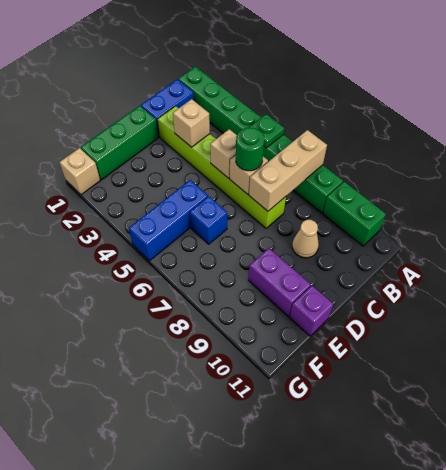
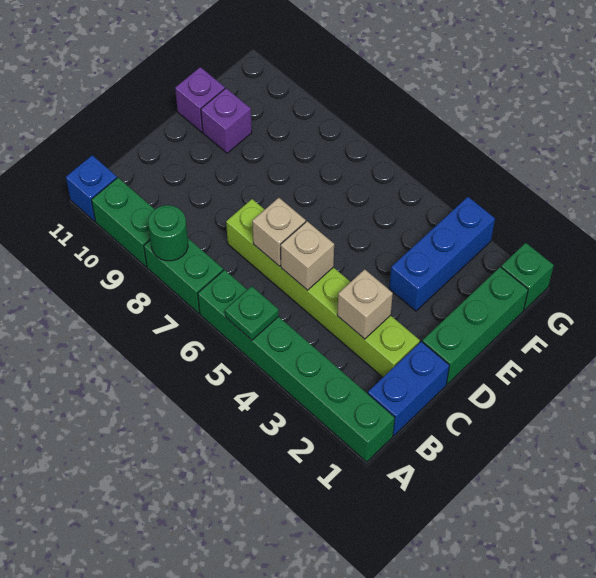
tan brick A7:C7 level 2 -> none
green round brick C6 level 3 -> green round brick A8 level 2
tan cone C9 level 1 -> none
blue brick E5:G5 level 1 -> blue brick E3:G3 level 1
blue brick E6 level 1 -> blue brick A11 level 1
purple brick E9:E10 level 1 -> purple brick E10 level 1
tan brick G1 level 1 -> green brick G1 level 1

